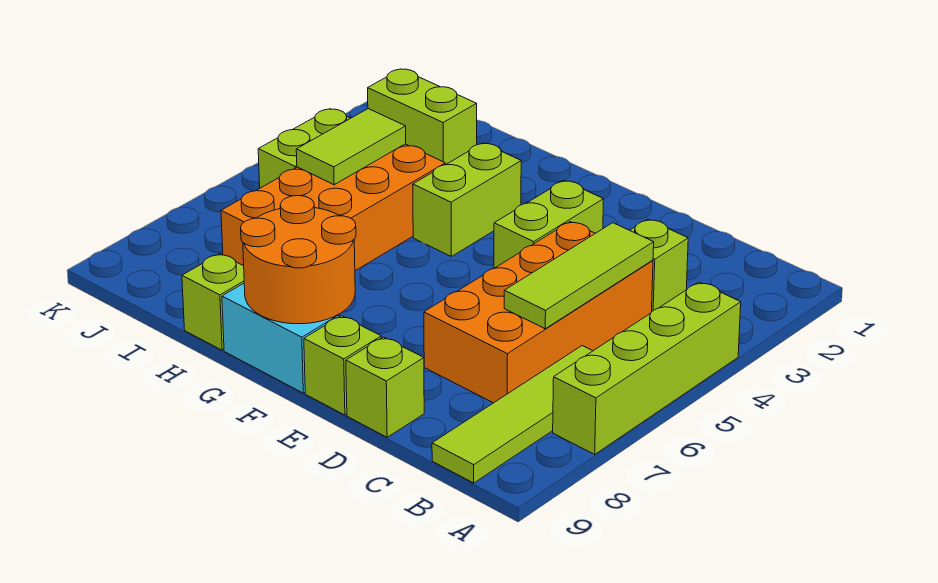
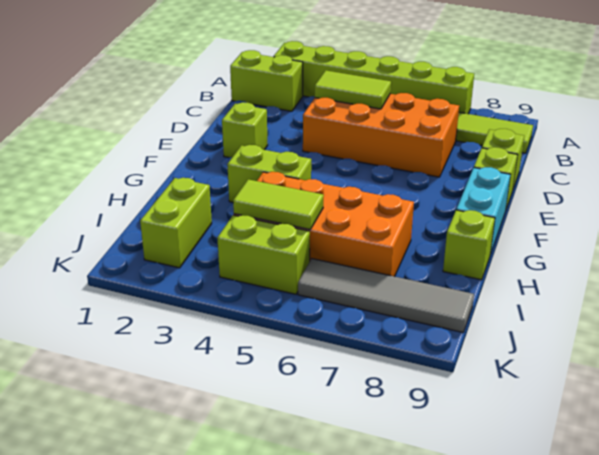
lime brick A4:A7 level 1 -> lime brick A2:A7 level 1
lime brick C3 level 1 -> lime brick E2 level 1
lime tile C4:C6 level 2 -> lime tile C4:C5 level 2
lime brick E3:E4 level 1 -> lime brick B1:B2 level 1
orange round brick F8:G9 level 2 -> none
none -> grey tile J6:J9 level 1

